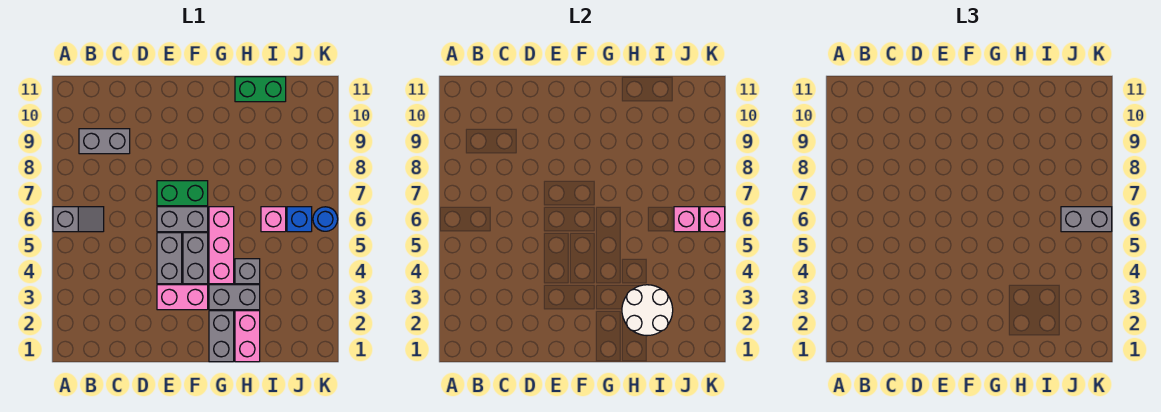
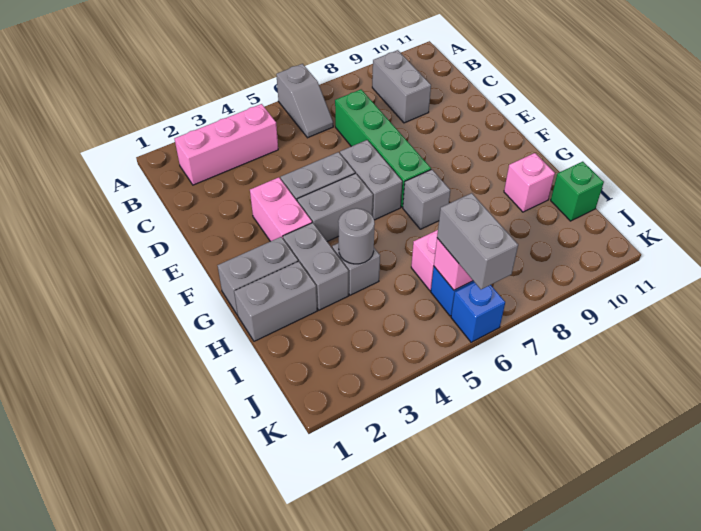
green brick E7:F7 level 1 -> green brick C7:F7 level 1
pink brick G4:G6 level 1 -> pink brick B2:B4 level 1
none -> grey brick G7 level 1
pink brick H1:H2 level 1 -> grey brick H1:H2 level 1
white round brick H2:I3 level 2 -> none
none -> grey round brick H4 level 2
green brick H11:I11 level 1 -> green brick I11 level 1
blue round brick K6 level 1 -> blue brick K6 level 1
pink brick K6 level 2 -> pink brick H10 level 1

